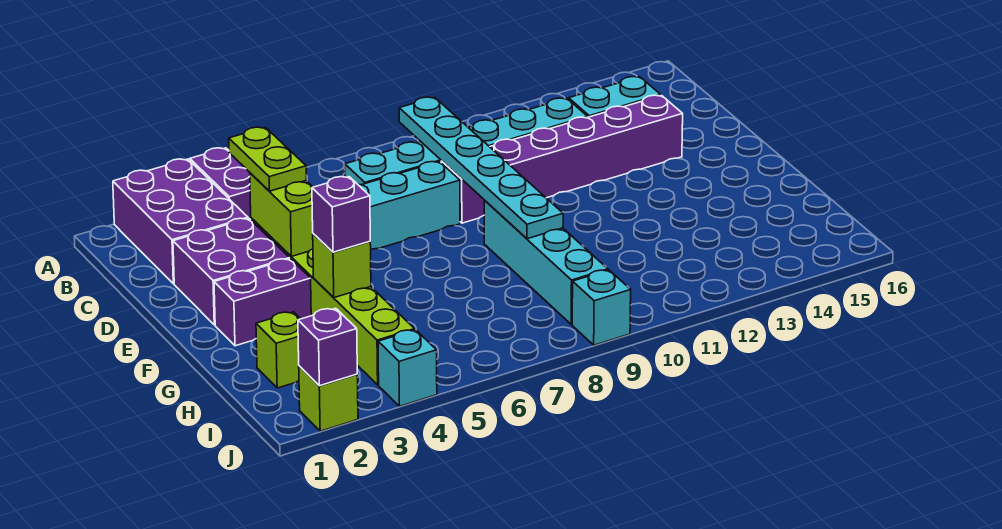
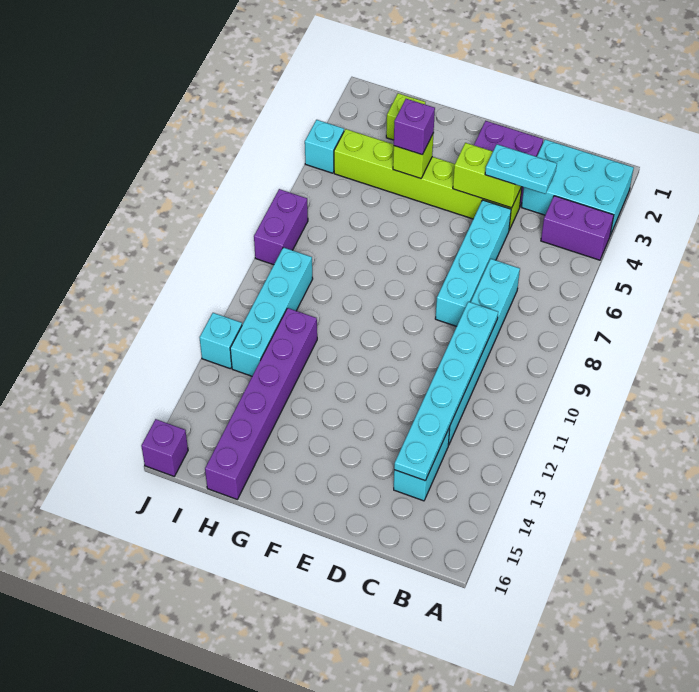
purple brick A2:C3 level 1 -> cyan brick A2:C3 level 1
cyan plate B9:G9 level 2 -> cyan plate C9:C14 level 2
lime plate C4:D4 level 3 -> cyan plate C4:D4 level 3
purple brick D9:D14 level 1 -> purple brick H11:H16 level 1
purple brick F2:F3 level 1 -> purple brick J7:J8 level 1
cyan brick F9:I9 level 1 -> cyan brick I9:I12 level 1
lime brick J2 level 1 -> none
purple brick J2 level 2 -> purple brick J16 level 1
cyan brick J9 level 1 -> cyan brick J12 level 1

